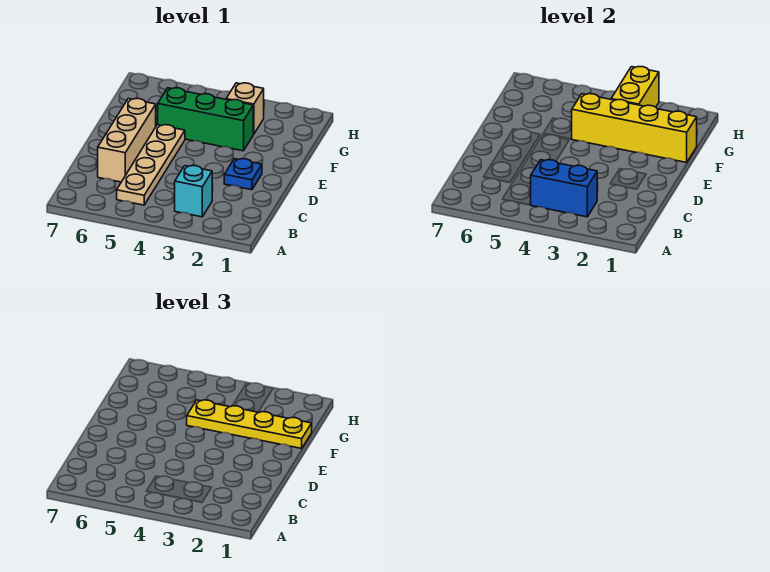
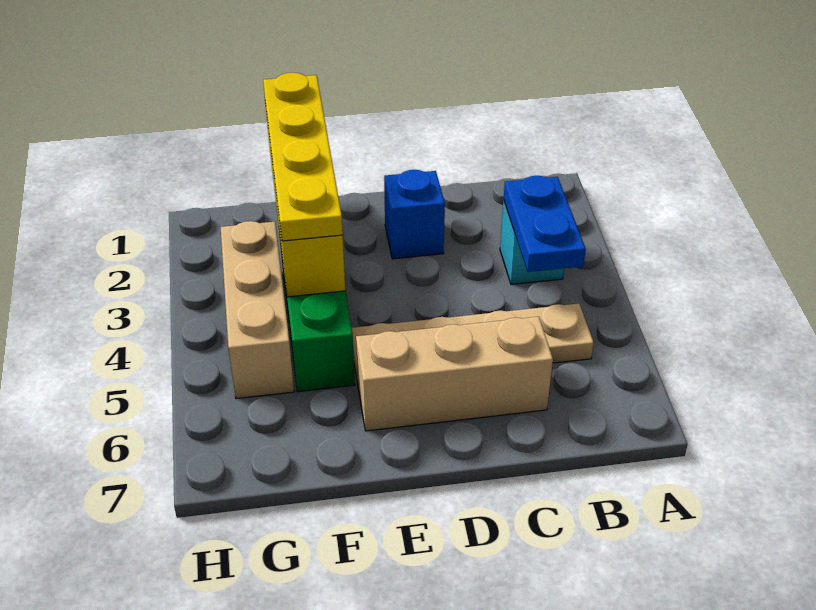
blue brick B3:B4 level 2 -> blue plate B3:B4 level 2
blue plate D2 level 1 -> blue brick D2 level 1
tan brick G3 level 1 -> tan brick G3:G5 level 1
yellow brick G3:H3 level 2 -> none

